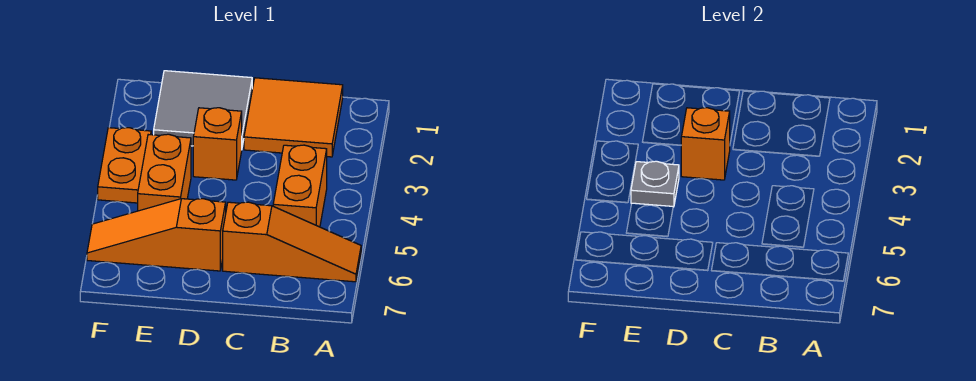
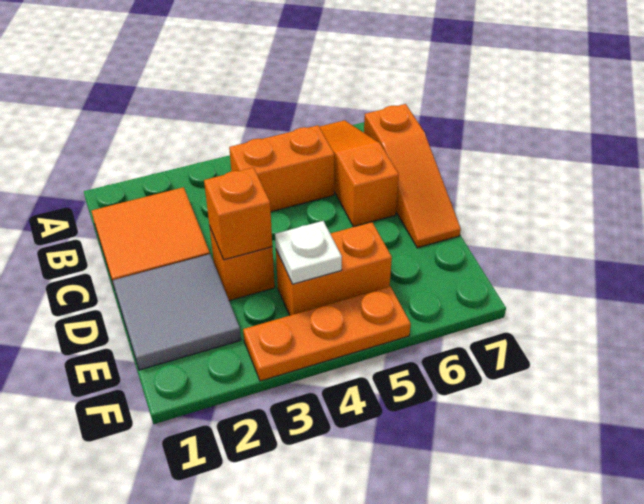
orange slope D6:F6 level 1 top D -> orange slope B7:D7 level 1 top B
grey plate E4 level 2 -> white plate E4 level 2
orange plate F3:F4 level 1 -> orange plate F3:F5 level 1

